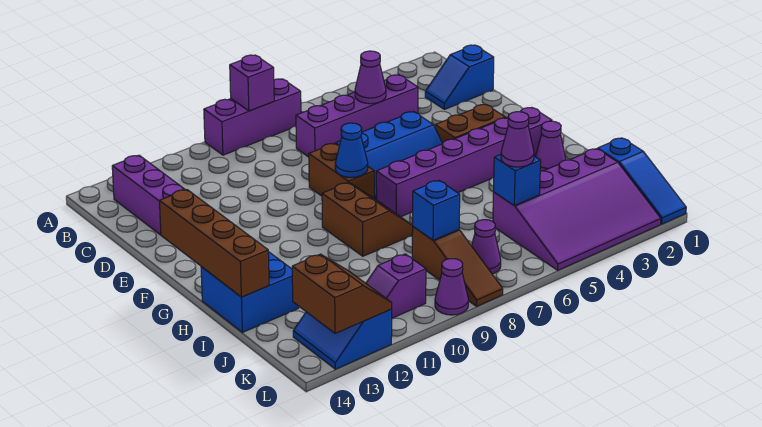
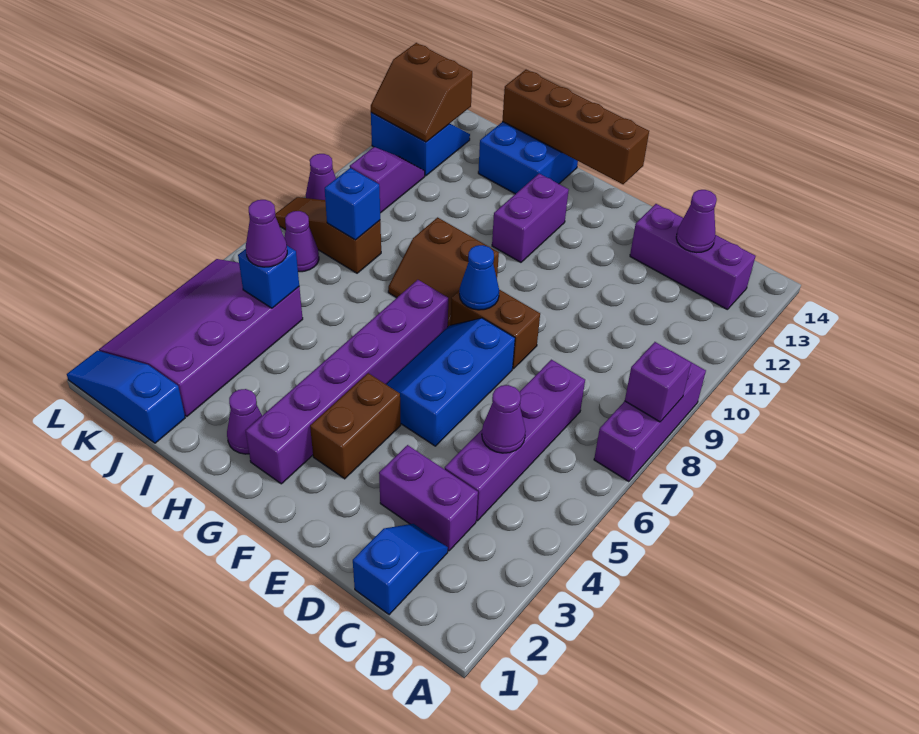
none -> purple brick C3:D3 level 1
none -> purple cone C13 level 2
none -> purple brick G11:G12 level 1

